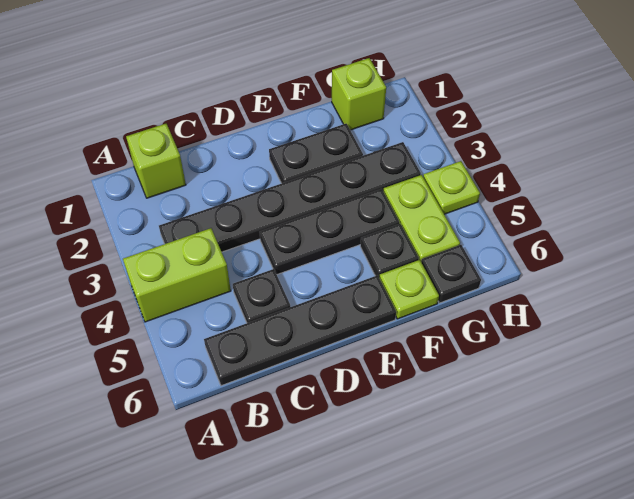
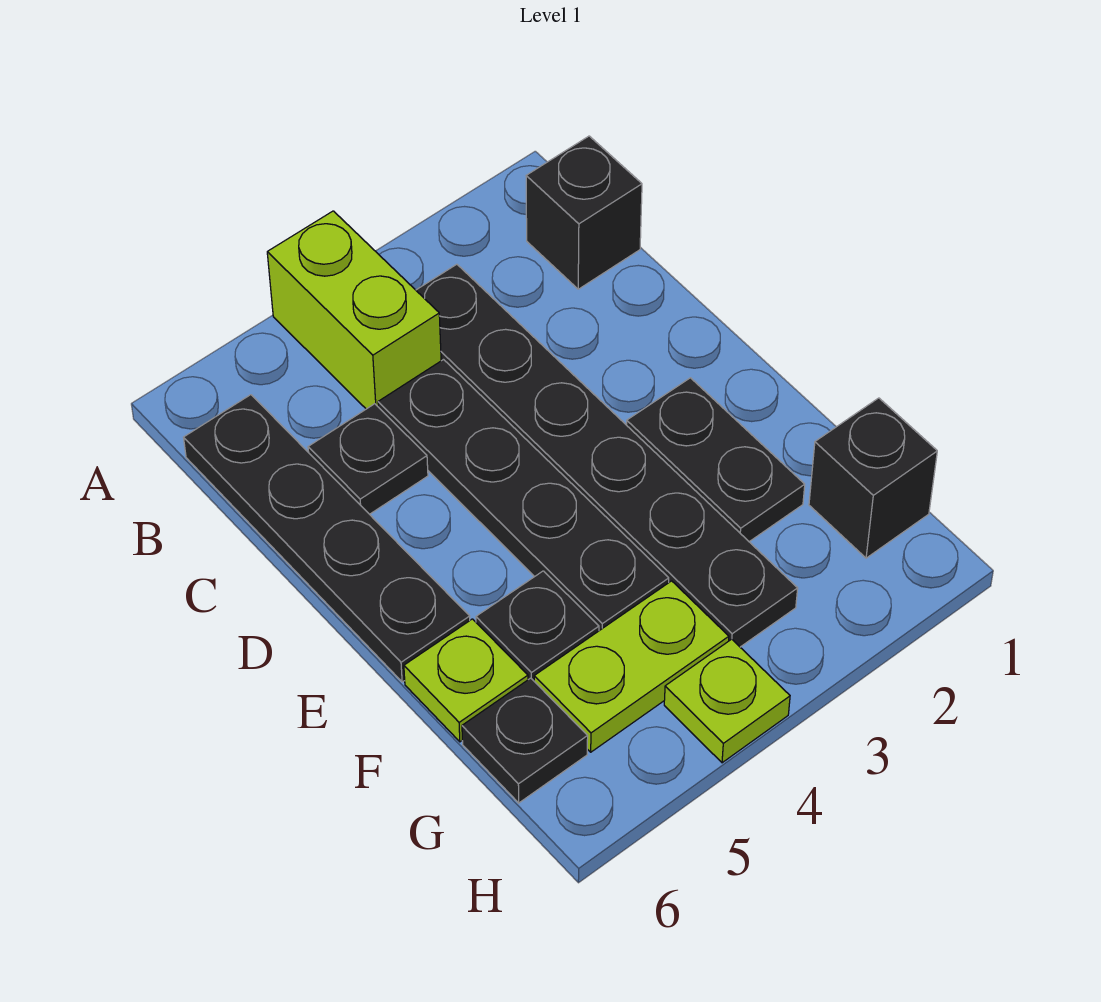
lime brick B1 level 1 -> black brick B1 level 1
black plate D4:F4 level 1 -> black plate C4:F4 level 1
lime brick G1 level 1 -> black brick G1 level 1

